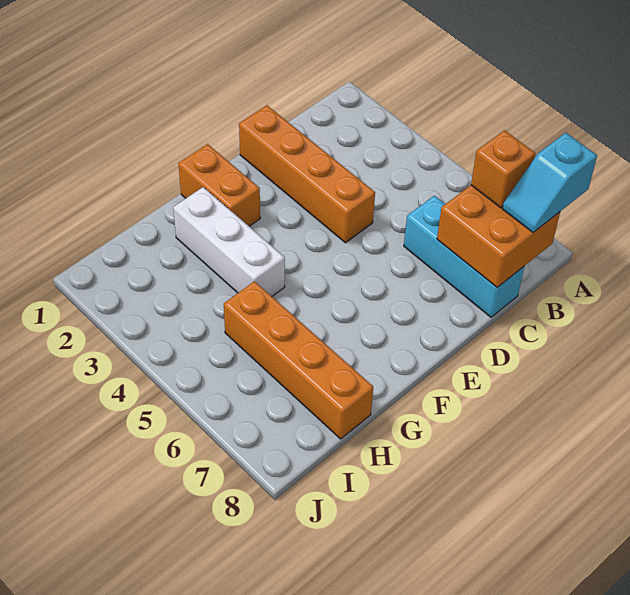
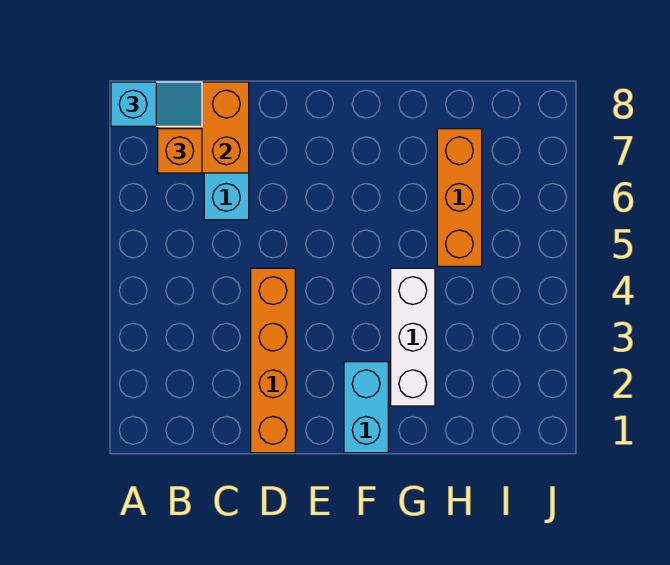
orange brick F1:F2 level 1 -> cyan brick F1:F2 level 1
orange brick H5:H8 level 1 -> orange brick H5:H7 level 1

